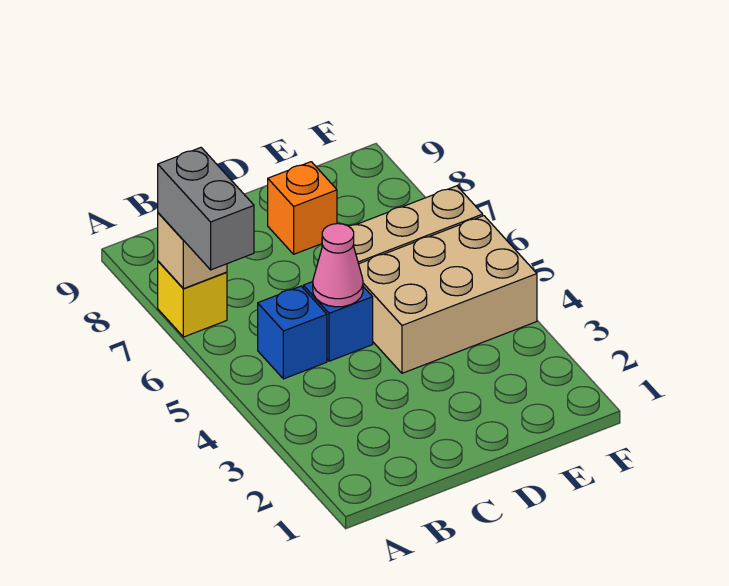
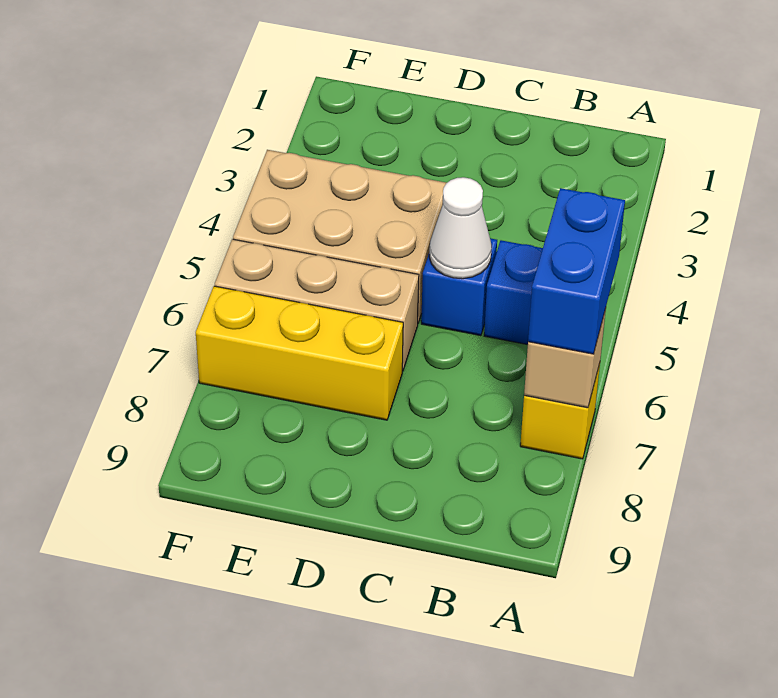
grey brick A6:A7 level 3 -> blue brick A6:A7 level 3
pink cone C5 level 2 -> white cone C5 level 2
none -> yellow brick D7:F7 level 1
orange brick D8 level 1 -> none

